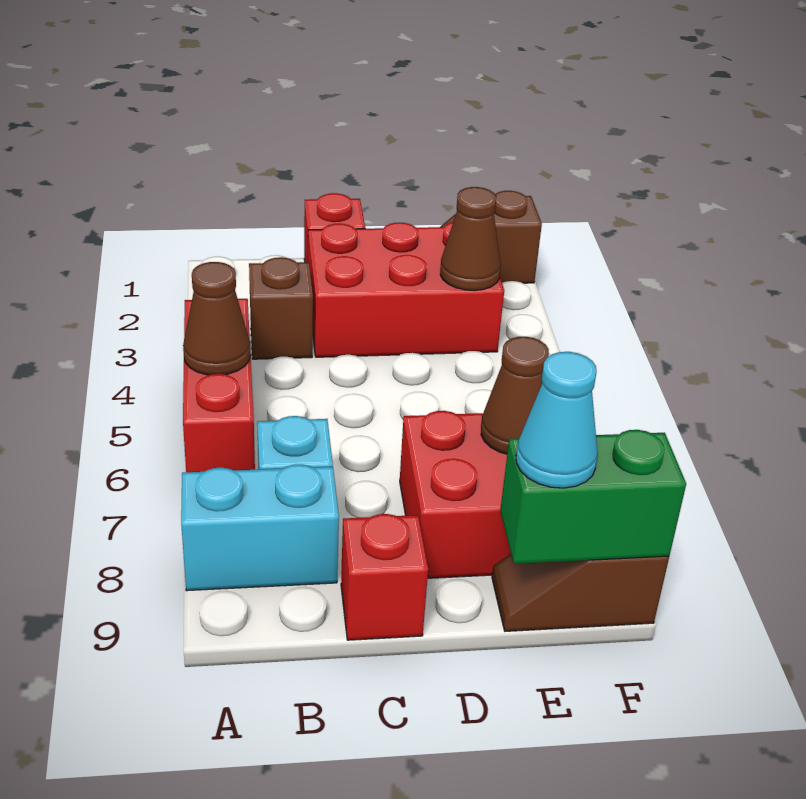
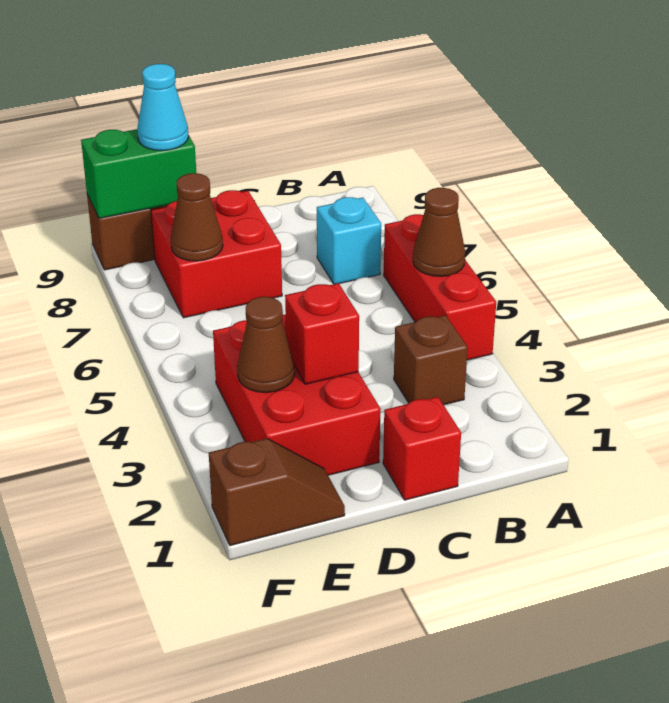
cyan brick A8:B8 level 1 -> none
red brick C2:E3 level 1 -> red brick D2:E4 level 1
red brick C9 level 1 -> red brick D3 level 2

